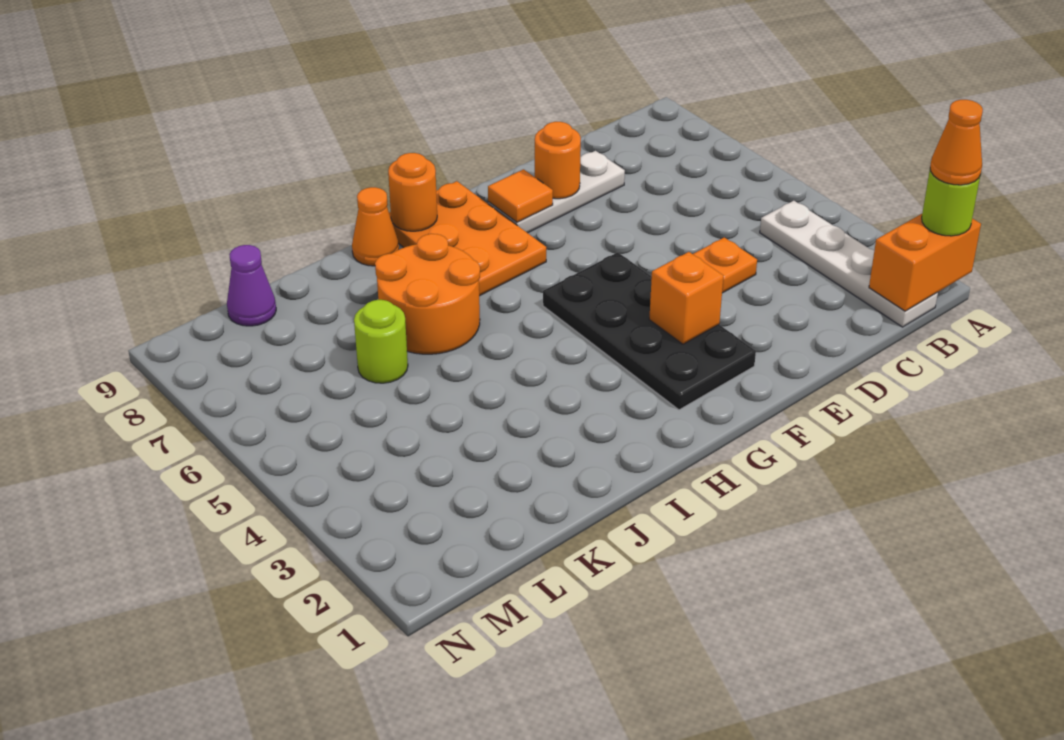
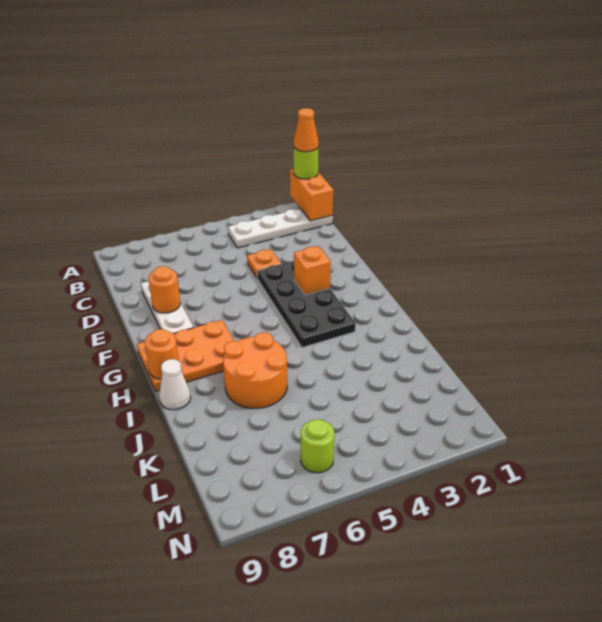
black plate F2:G5 level 1 -> black plate E3:H4 level 1
orange tile F8 level 2 -> none
orange cone I9 level 1 -> white cone I9 level 1
lime round brick K6 level 1 -> lime round brick M6 level 1
purple cone L9 level 1 -> none

